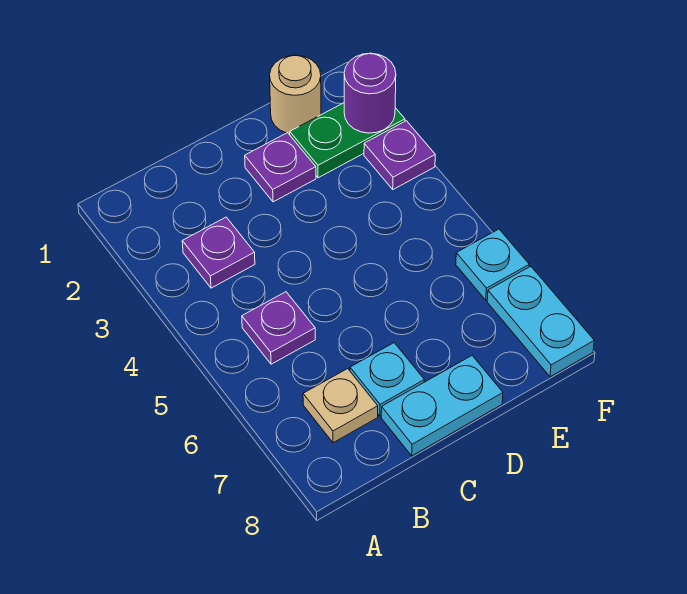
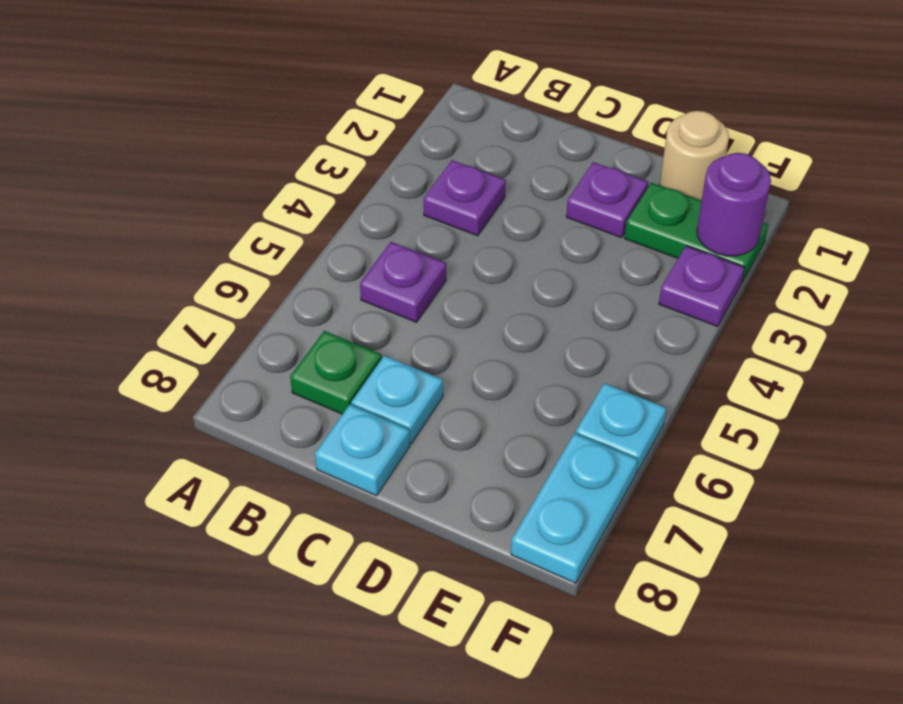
tan plate B7 level 1 -> green plate B7 level 1
cyan plate C8:D8 level 1 -> cyan plate C8 level 1

